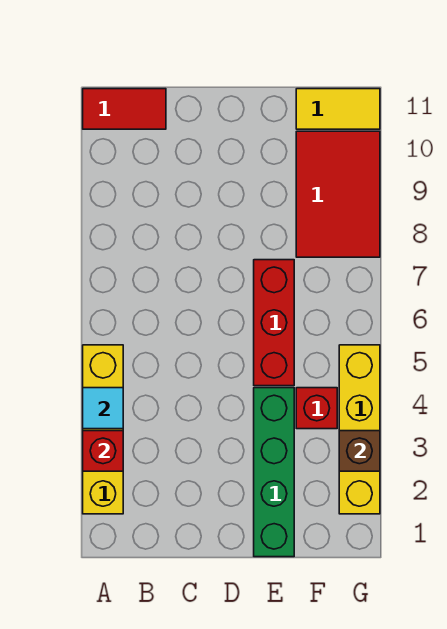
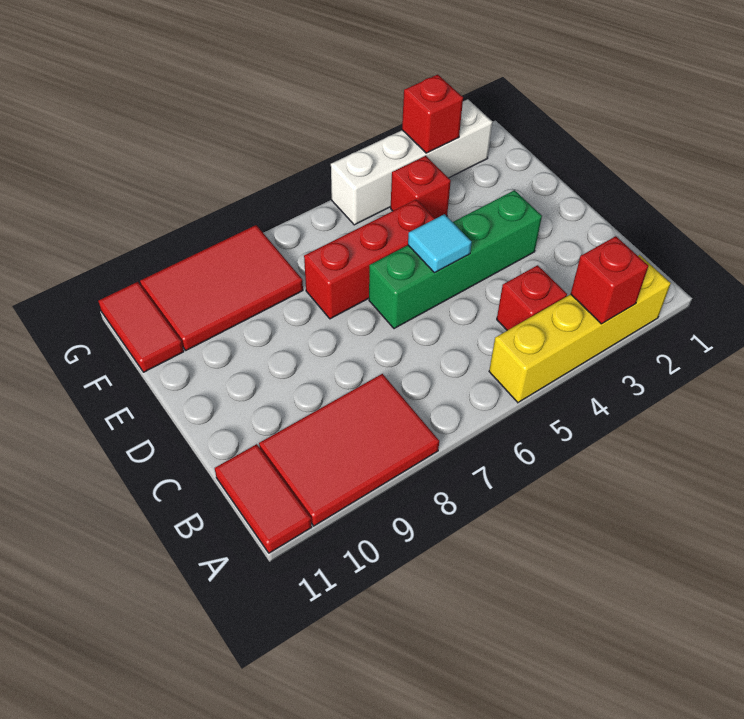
cyan tile A4 level 2 -> cyan tile D5 level 2
none -> red tile A8:B10 level 1
none -> red brick B4 level 1
green brick E1:E4 level 1 -> green brick D3:D6 level 1
yellow tile F11:G11 level 1 -> red tile F11:G11 level 1
yellow brick G2:G5 level 1 -> white brick G2:G5 level 1
brown brick G3 level 2 -> red brick G3 level 2

